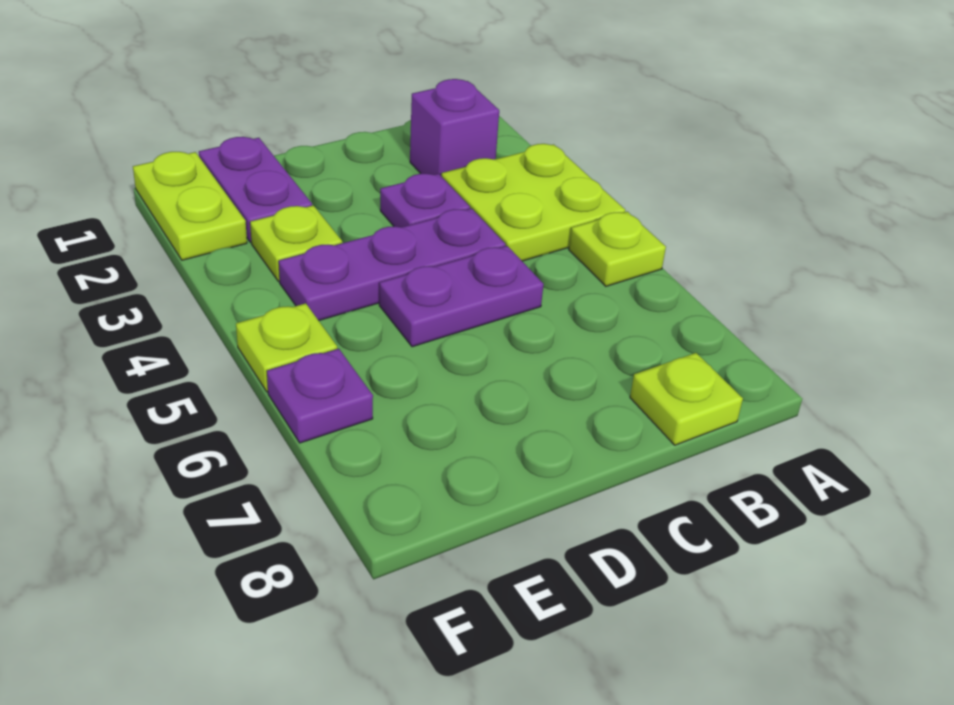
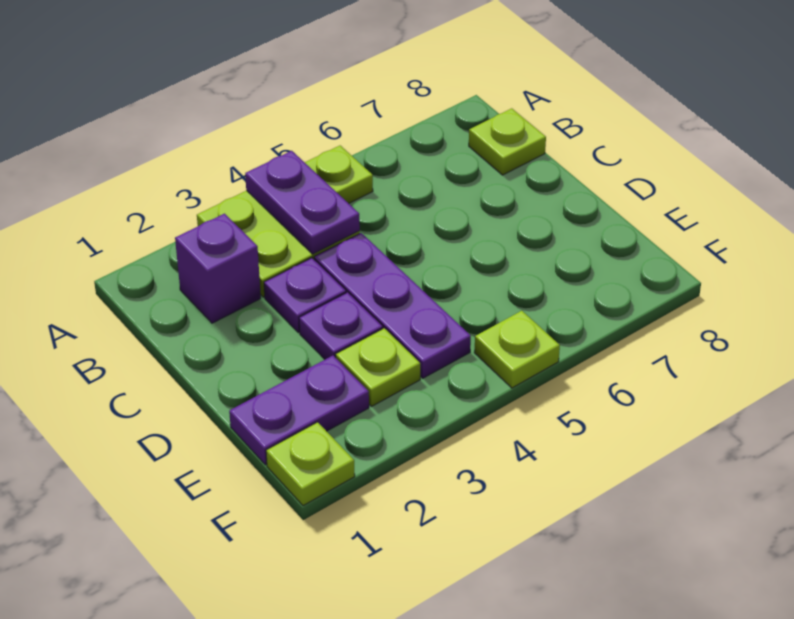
purple plate C5:D5 level 1 -> purple plate A4:B4 level 2
lime plate F1:F2 level 1 -> lime plate F1 level 1
purple plate F6 level 1 -> purple plate D3 level 1

